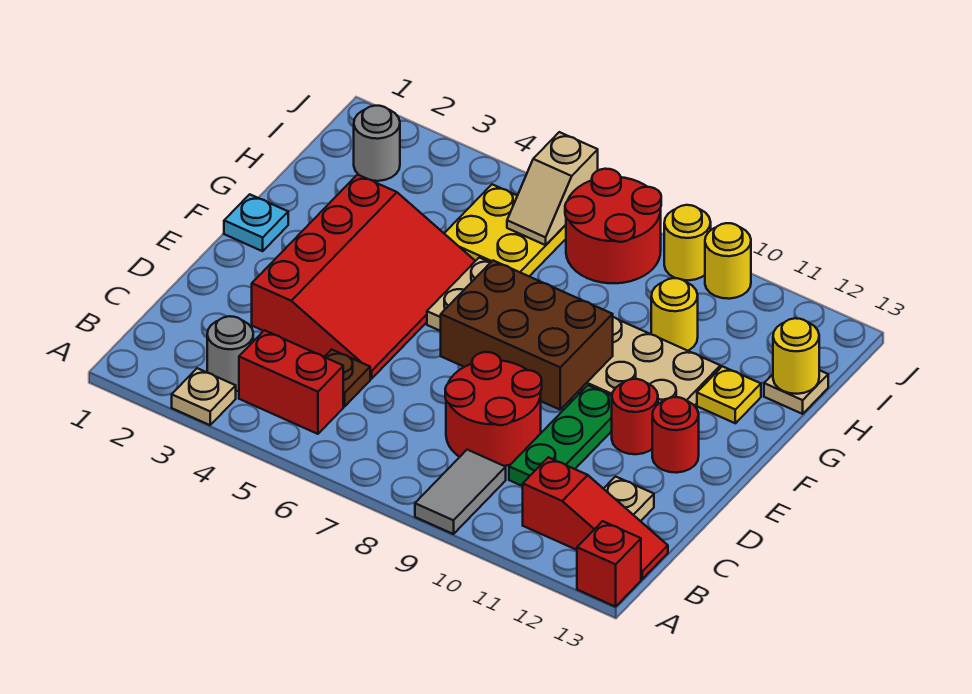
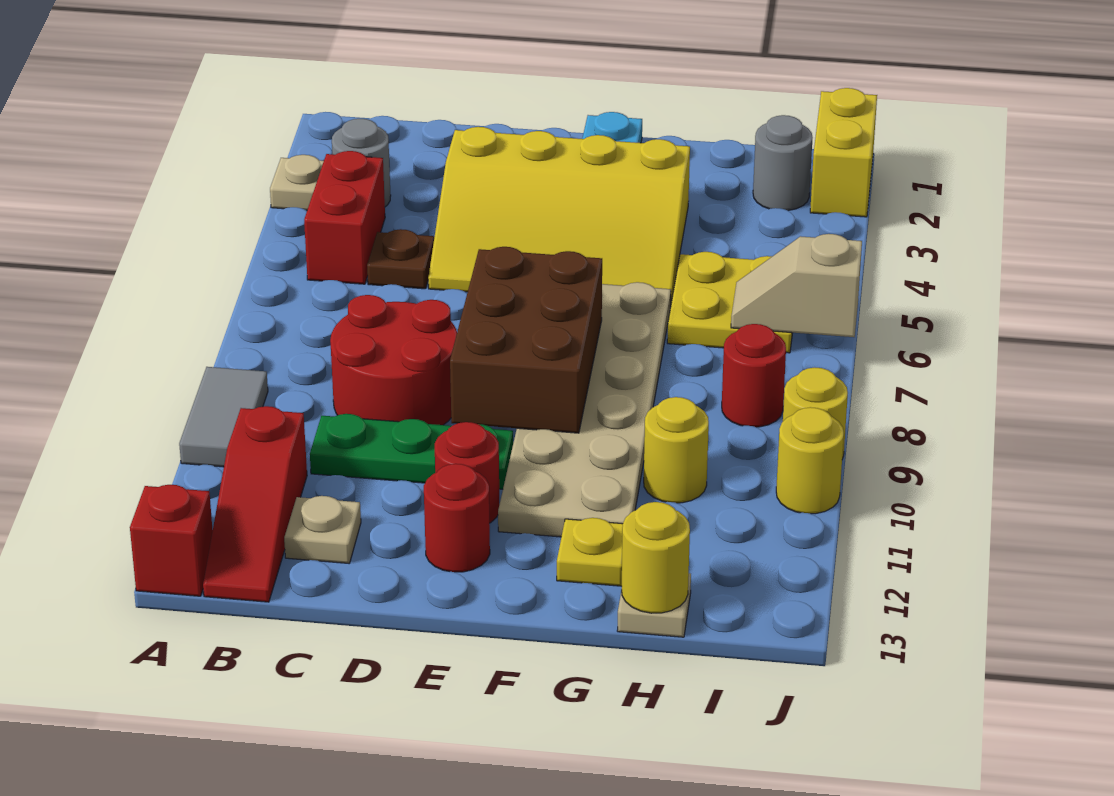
grey tile A9:B9 level 1 -> grey tile A9:A10 level 1
red slope D3:G5 level 1 top 3 -> yellow slope D3:G5 level 1 top 3
red round brick I7:J8 level 1 -> red round brick I8 level 1
none -> yellow brick J1:J2 level 1

